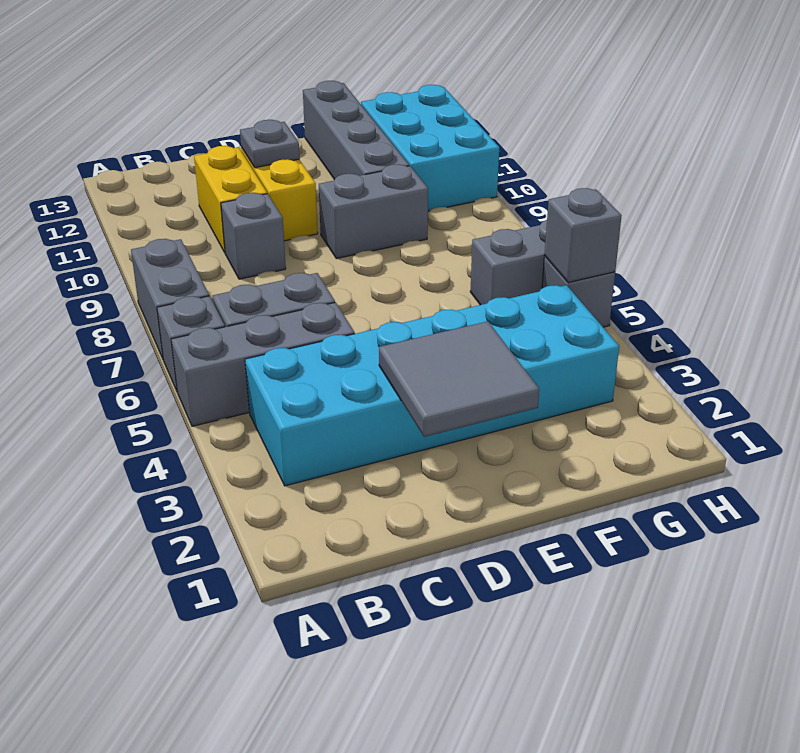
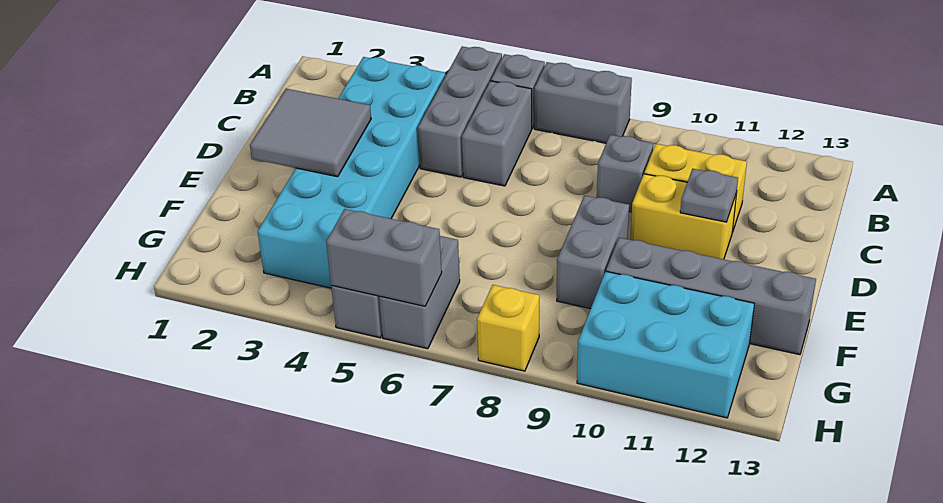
grey brick H5 level 2 -> grey brick H5:H6 level 2
none -> yellow brick H8 level 1

